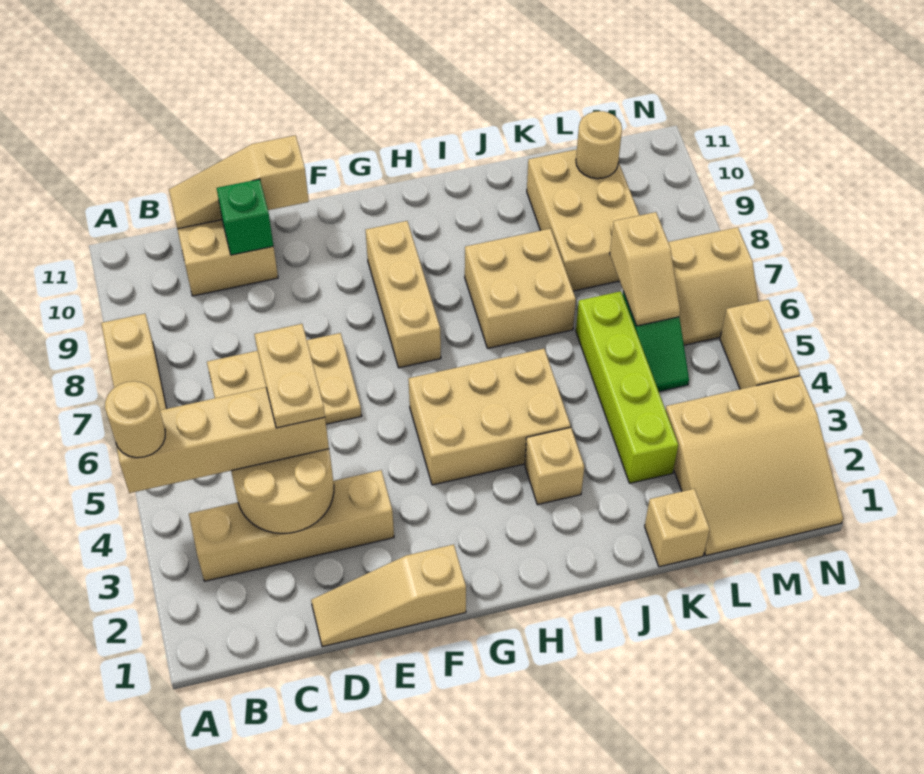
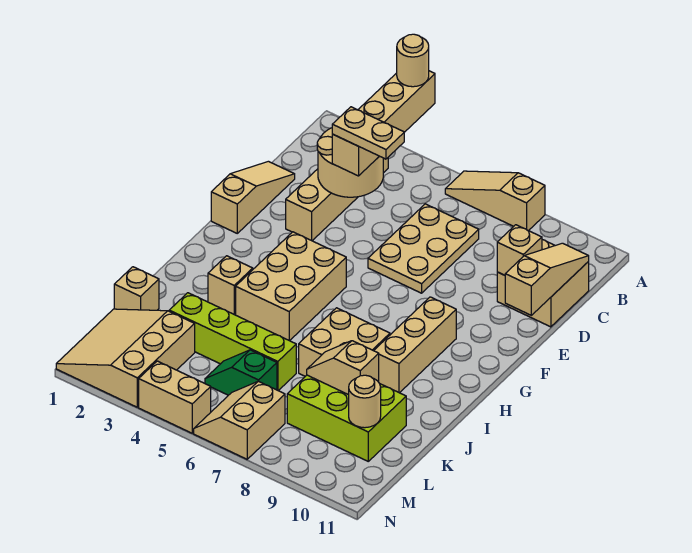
green brick D10 level 2 -> tan brick D10 level 2
tan brick G7:G9 level 1 -> tan brick G9:I9 level 1
tan brick K8:L10 level 1 -> lime brick K8:L10 level 1
tan slope L6:L7 level 2 top 7 -> tan slope K8:K9 level 2 top 9

